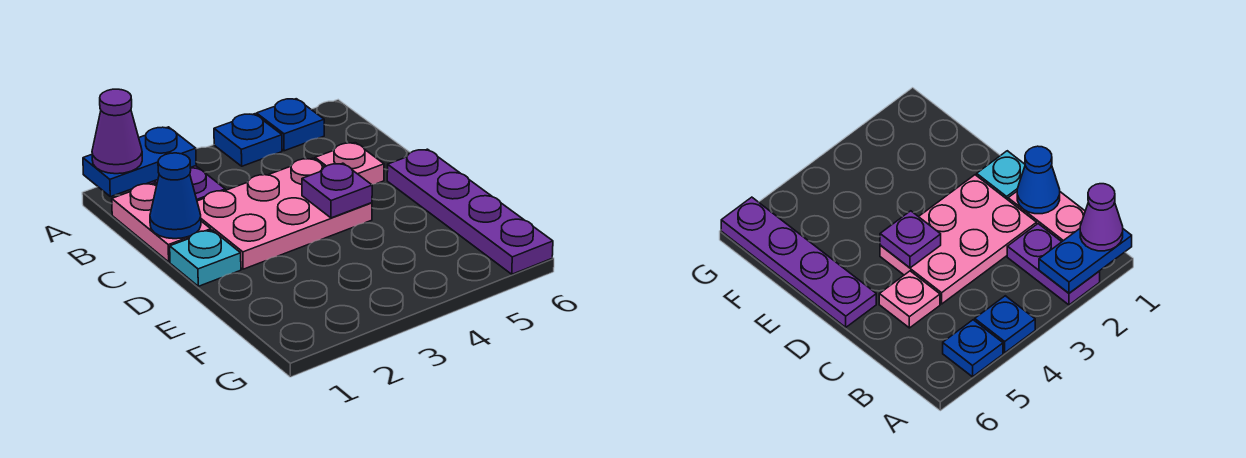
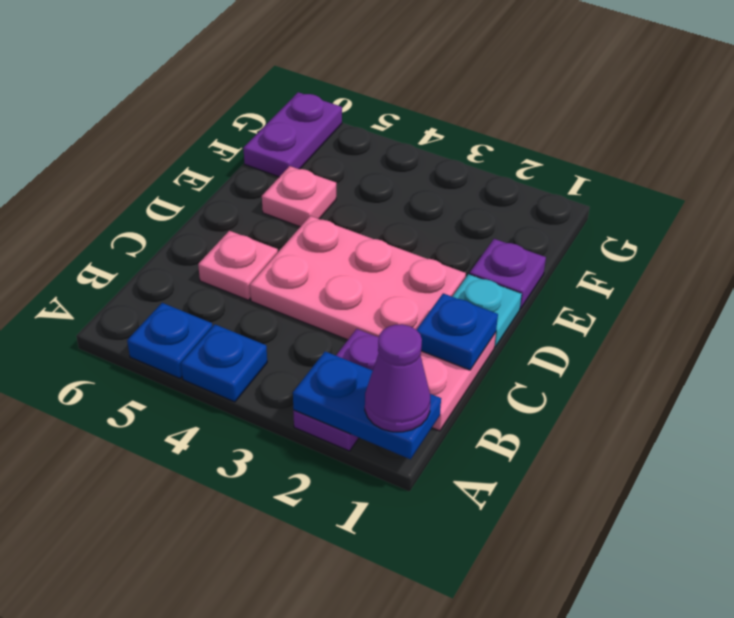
blue cone C1 level 2 -> blue plate C1 level 2
purple plate D4 level 2 -> purple plate E1 level 1
purple plate D6:G6 level 1 -> purple plate F6:G6 level 1
none -> pink plate E5 level 1

